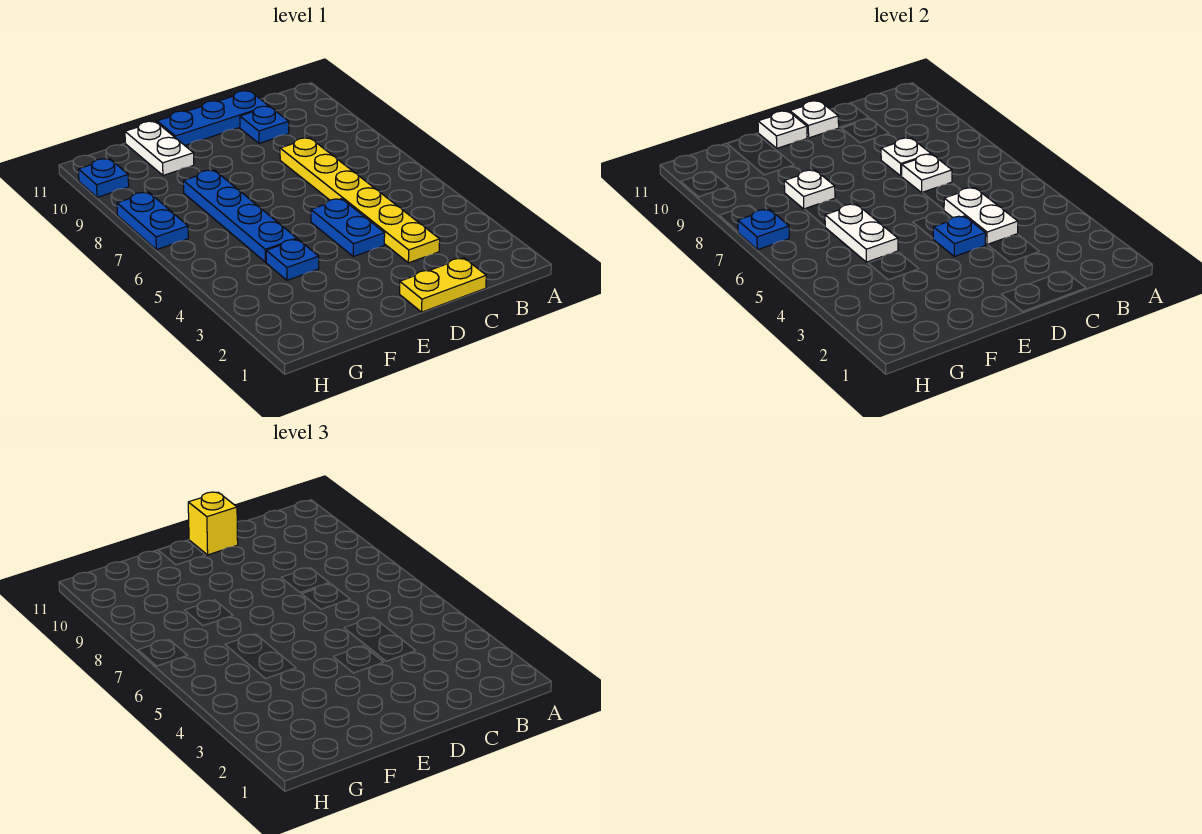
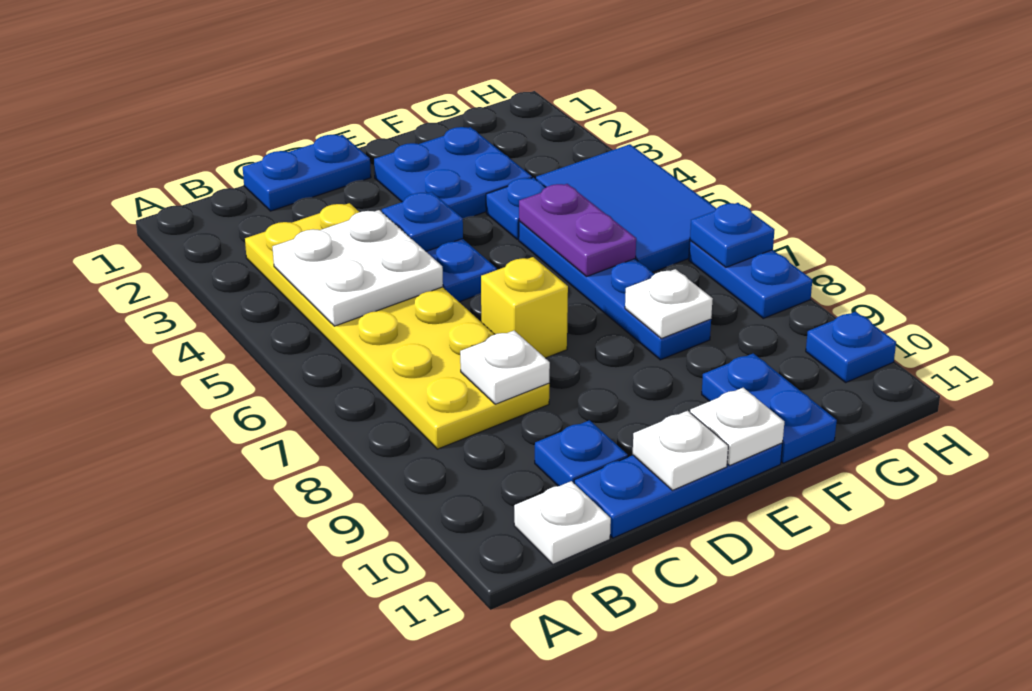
yellow plate C1:D1 level 1 -> blue plate C1:D1 level 1
yellow plate C3:C8 level 1 -> yellow plate B3:C8 level 1
white plate C4:C5 level 2 -> white plate B4:C5 level 2
white plate C7 level 2 -> white plate B11 level 1
yellow brick D11 level 3 -> yellow brick D7 level 1
none -> blue plate E2:F3 level 1
white plate F5:F6 level 2 -> purple plate F5:F6 level 2
white plate F10:F11 level 1 -> blue plate F10:F11 level 1
none -> blue tile G4:H6 level 1

